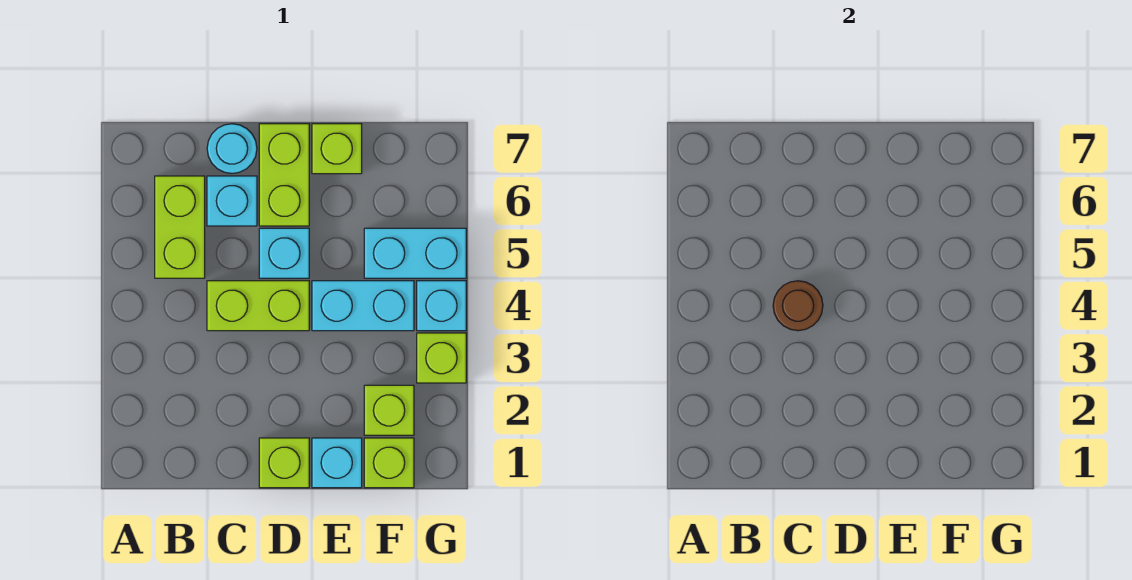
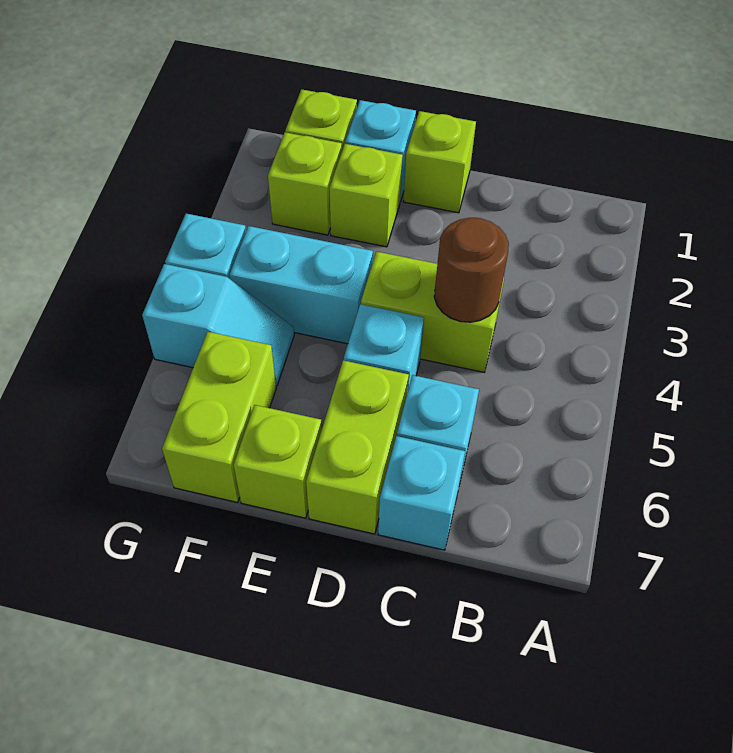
lime brick B5:B6 level 1 -> lime brick F6:F7 level 1
cyan round brick C7 level 1 -> cyan brick C7 level 1
cyan brick F5:G5 level 1 -> cyan slope F5:G5 level 1 top G
lime brick G3 level 1 -> lime brick E2 level 1

